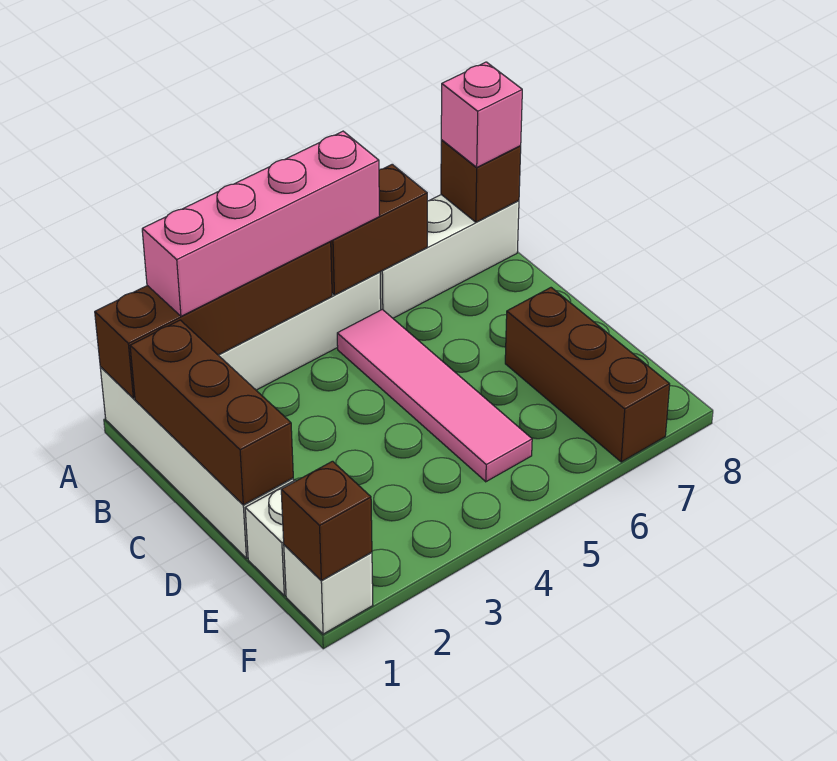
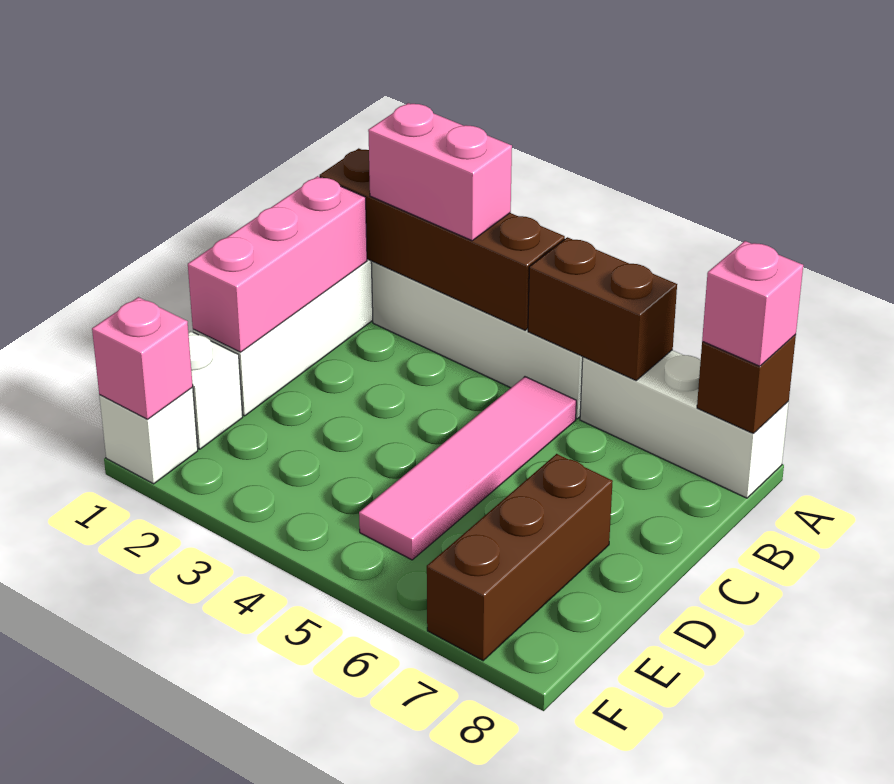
pink brick A2:A5 level 3 -> pink brick A2:A3 level 3
brown brick B1:D1 level 2 -> pink brick B1:D1 level 2
brown brick F1 level 2 -> pink brick F1 level 2

